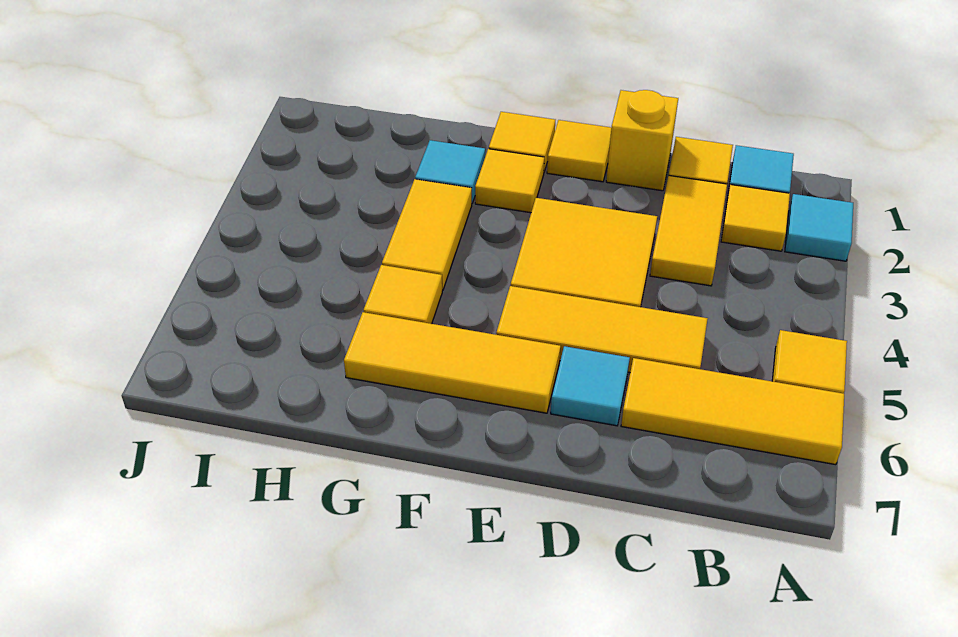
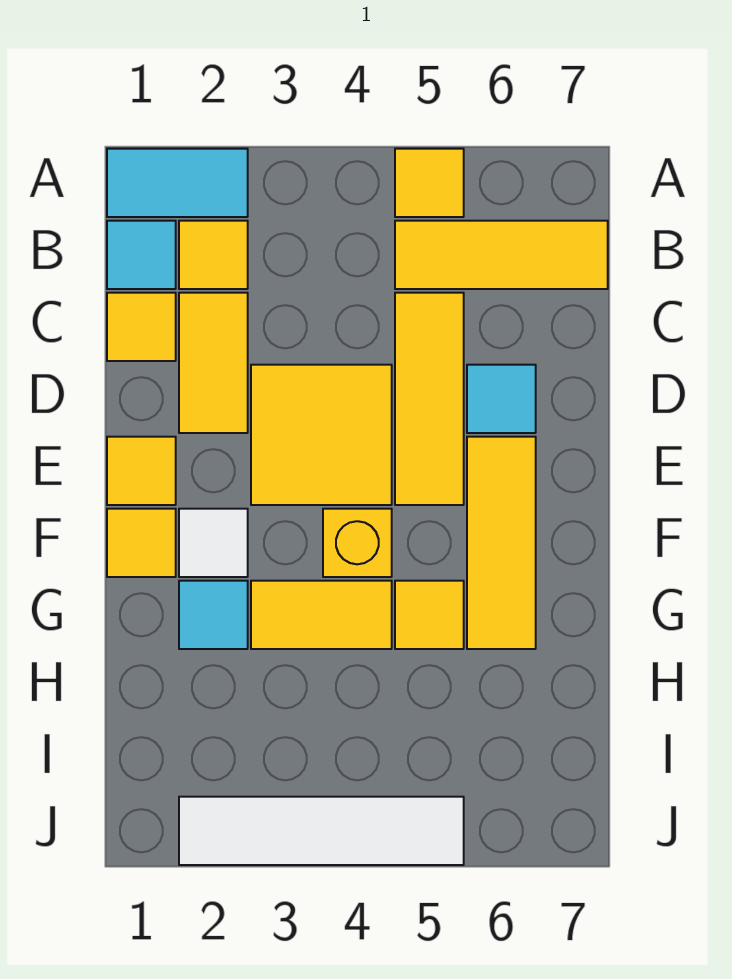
cyan tile A2 level 1 -> cyan tile A1:A2 level 1
yellow tile A6:C6 level 1 -> yellow tile B5:B7 level 1
yellow tile C2:C3 level 1 -> yellow tile C2:D2 level 1
yellow brick D1 level 1 -> yellow brick F4 level 1
yellow tile F2 level 1 -> white tile F2 level 1
none -> white tile J2:J5 level 1

